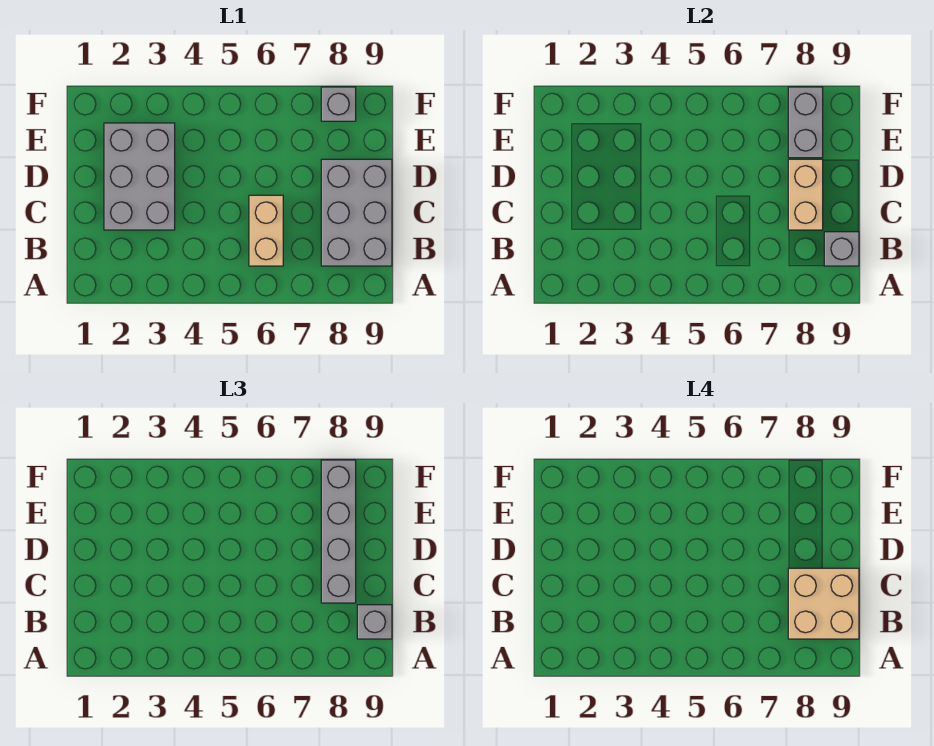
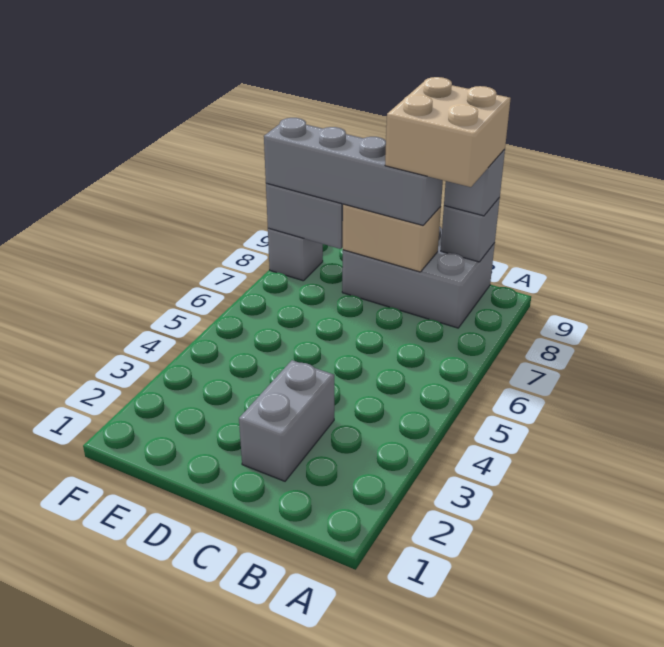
tan brick B6:C6 level 1 -> none
grey brick C2:E3 level 1 -> grey brick C2:C3 level 1

